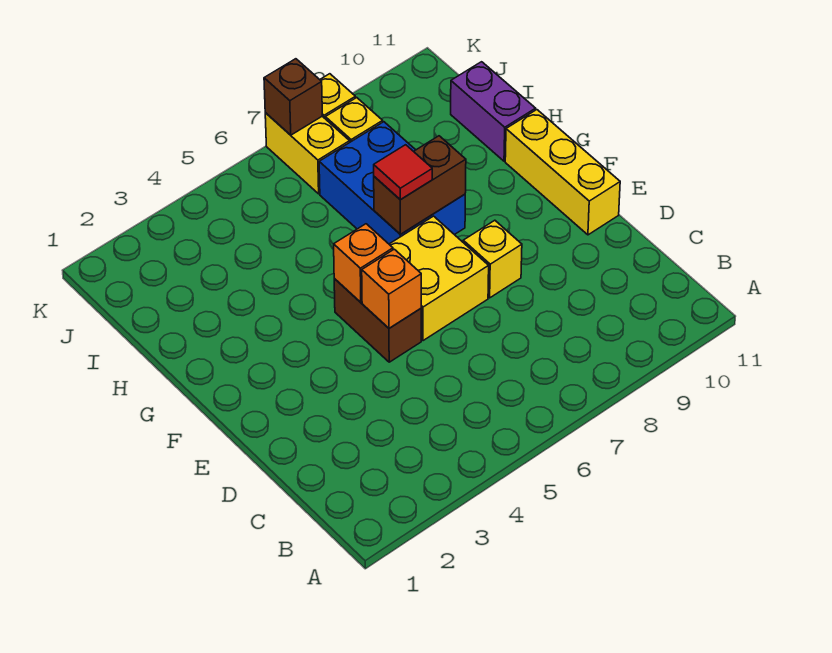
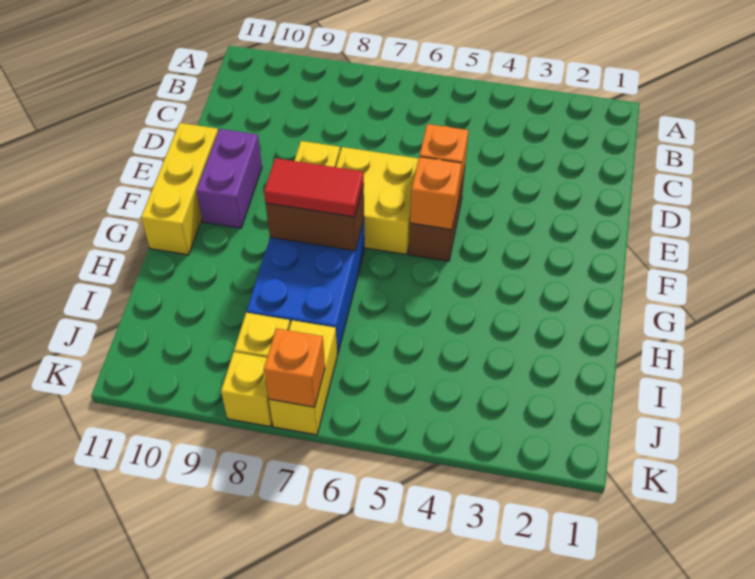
red tile G7 level 3 -> red tile G7:G8 level 3
purple brick H11:I11 level 1 -> purple brick E10:F10 level 1
brown brick K7 level 2 -> orange brick K7 level 2

